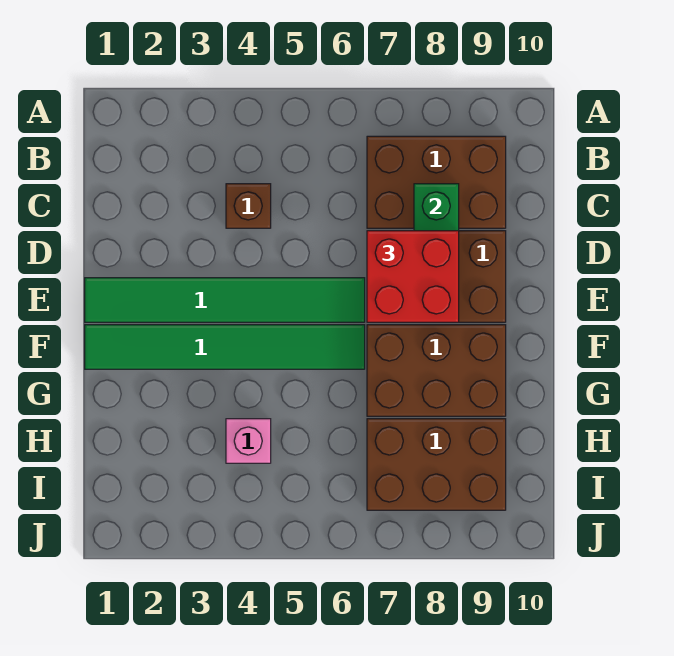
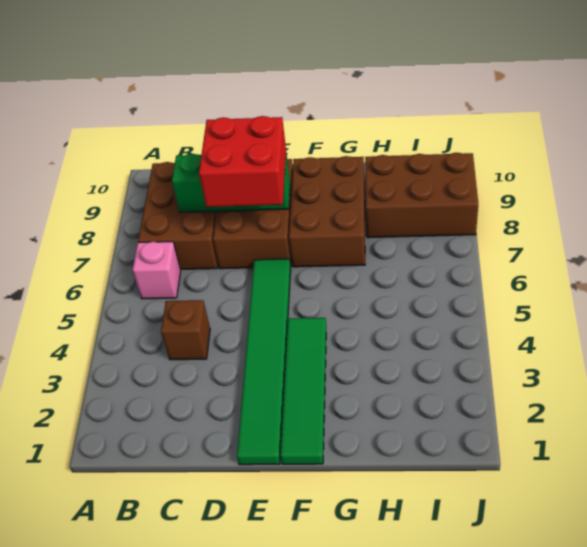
green tile F1:F6 level 1 -> green tile F1:F4 level 1
pink brick H4 level 1 -> pink brick B6 level 1
brown brick H7:I9 level 1 -> brown brick H8:J9 level 1

